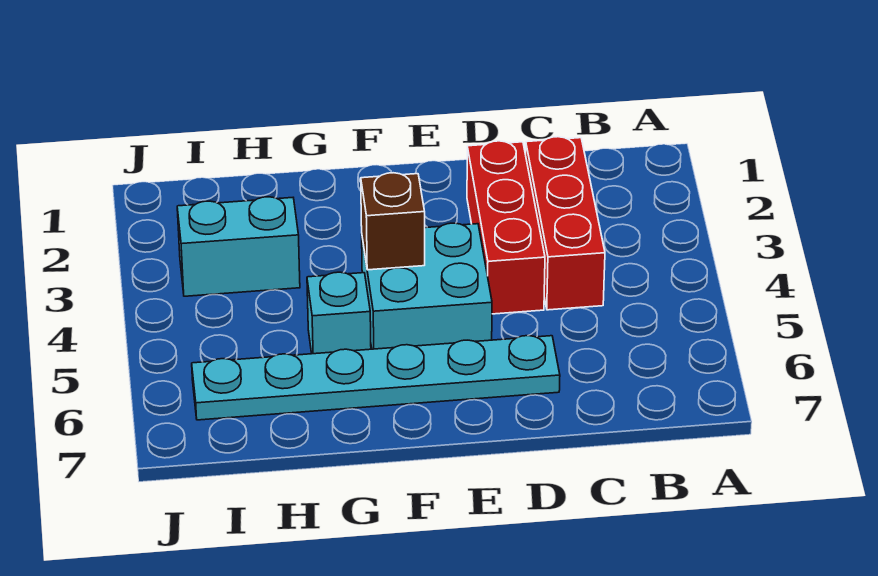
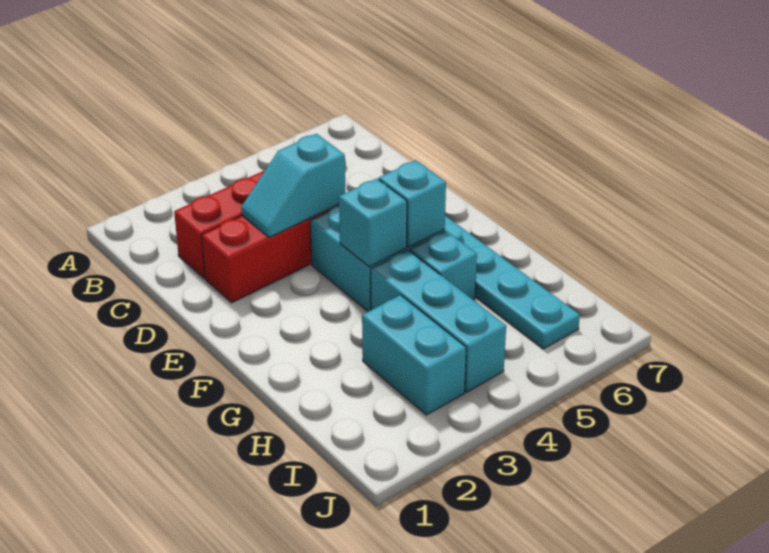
none -> cyan slope D3:D4 level 2 top 4
brown brick F4 level 2 -> cyan brick F4 level 2
none -> cyan brick F5 level 2
none -> cyan brick G4:I4 level 1

